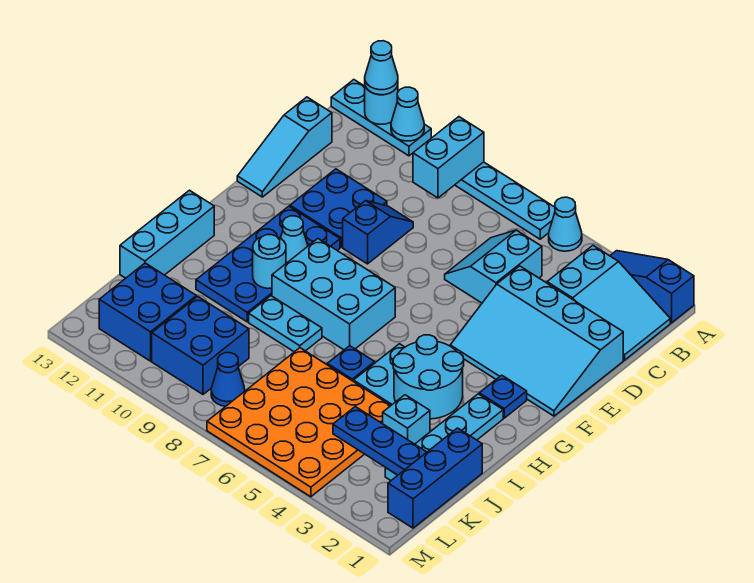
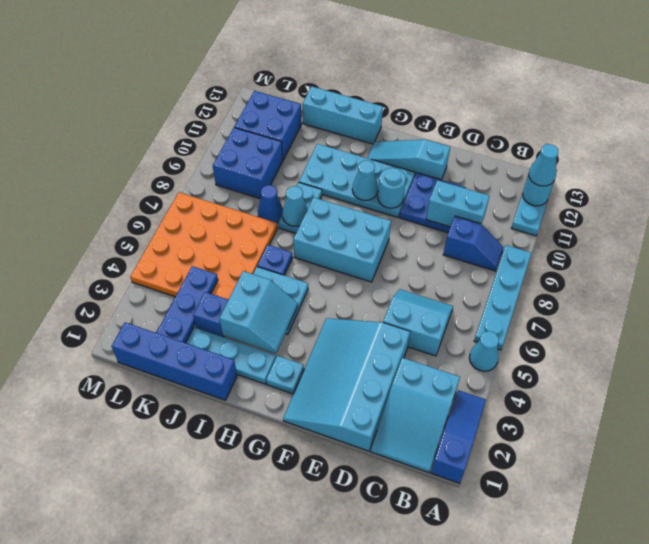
cyan brick A9:B9 level 2 -> cyan brick C10:D10 level 2
cyan cone A11 level 2 -> cyan cone I8 level 2
cyan slope C13:E13 level 1 top C -> cyan slope E12:G12 level 1 top E
blue slope D9:E9 level 1 top E -> blue slope B9:C9 level 1 top C
blue plate F10:I11 level 1 -> cyan plate F10:I11 level 1
blue plate G2 level 1 -> cyan plate G2 level 1
cyan brick G7:H9 level 1 -> cyan brick F7:H8 level 1
cyan round brick H3:I4 level 2 -> cyan slope H3:I4 level 2 top I
cyan round brick H10 level 2 -> cyan round brick F10 level 2
blue brick J1:L1 level 1 -> blue brick I1:L1 level 1
cyan brick J3 level 1 -> blue brick J3 level 1
blue cone L8 level 1 -> blue cone J8 level 1

